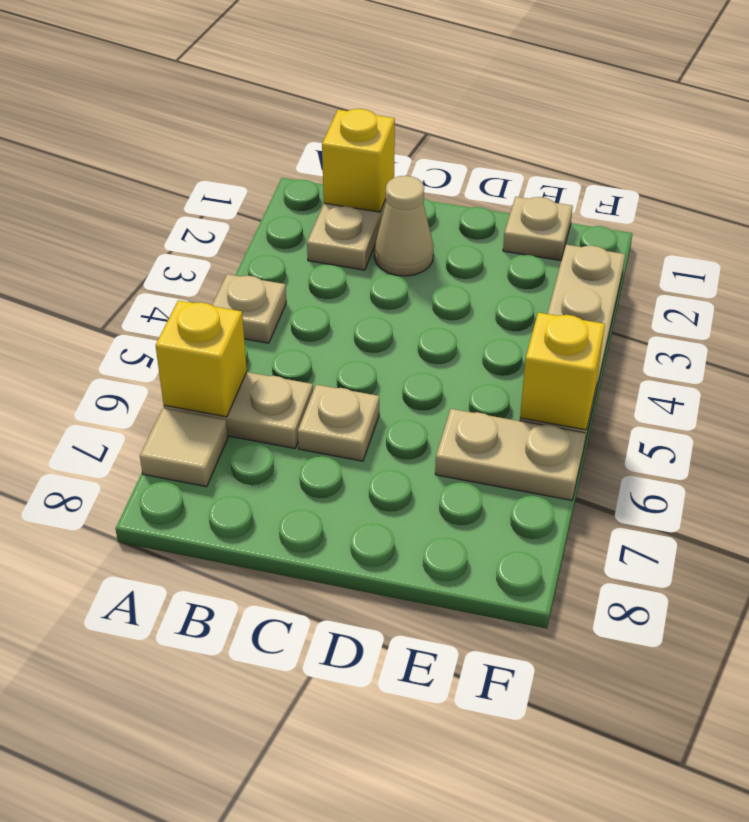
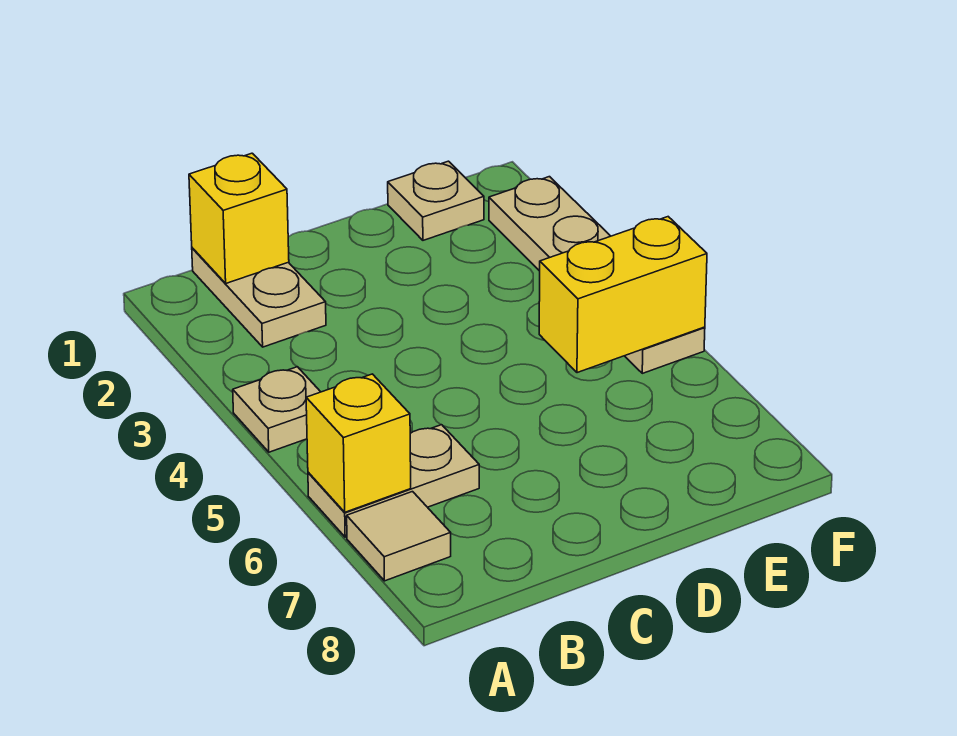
tan cone C2 level 1 -> none
tan plate C6 level 1 -> none
tan plate E6:F6 level 1 -> none
yellow brick F5 level 2 -> yellow brick E5:F5 level 2

